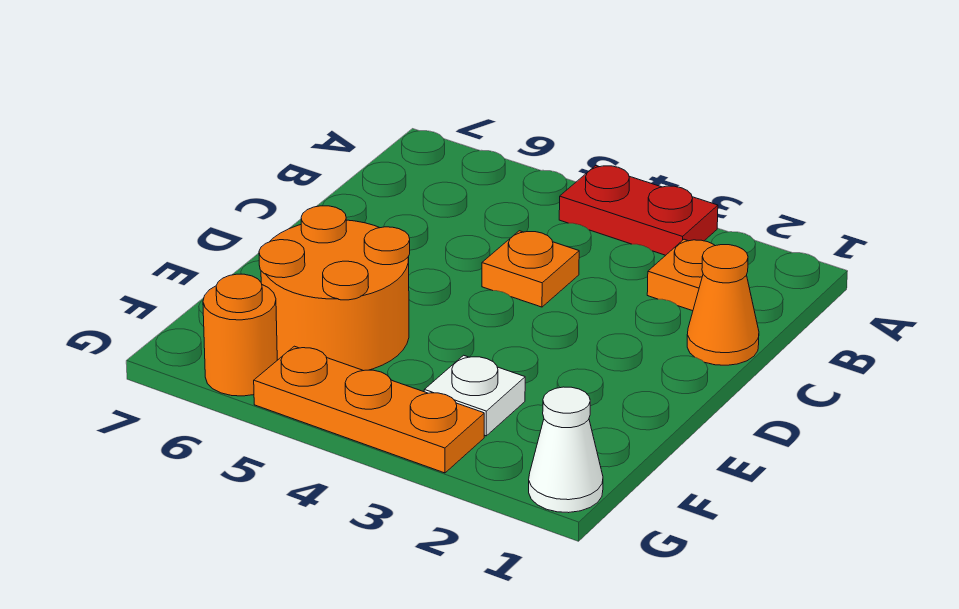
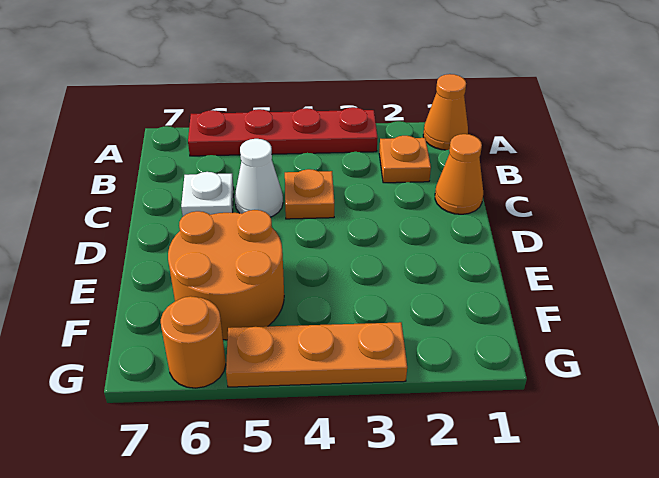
none -> orange cone A1 level 1
red plate A3:A4 level 1 -> red plate A3:A6 level 1
white plate F3 level 1 -> white plate C6 level 1
white cone G1 level 1 -> white cone C5 level 1

